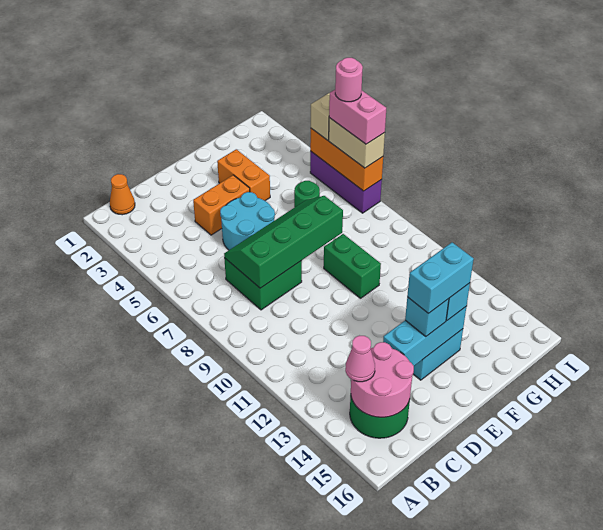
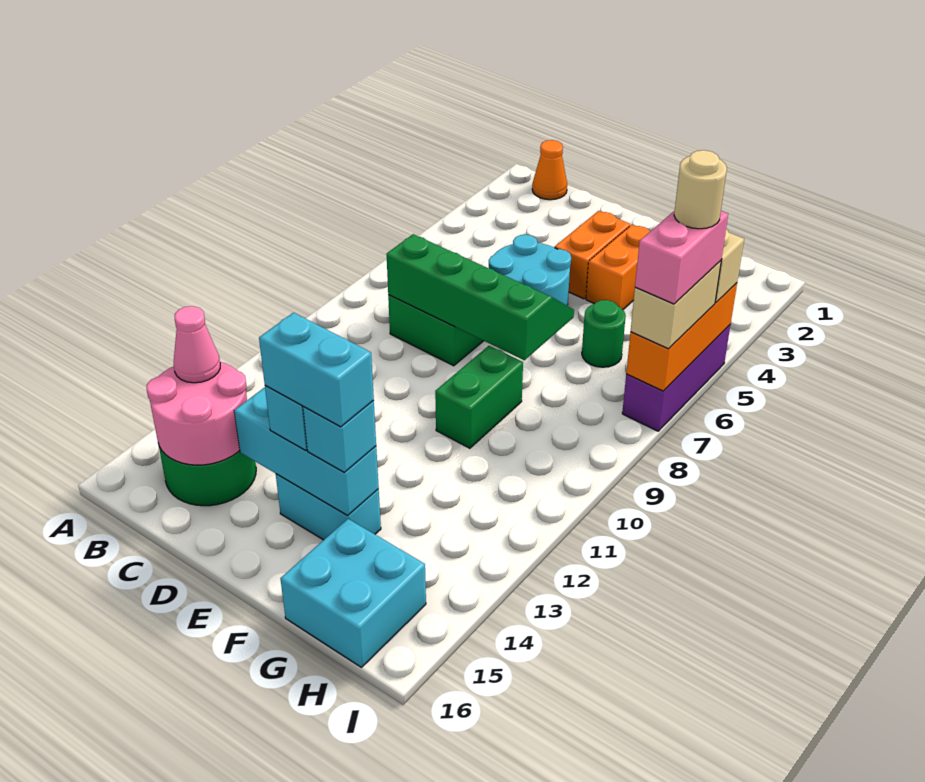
orange brick D4:E4 level 1 -> orange brick E3:E4 level 1
none -> cyan brick G15:H16 level 1
pink round brick I6 level 5 -> tan round brick I6 level 5

